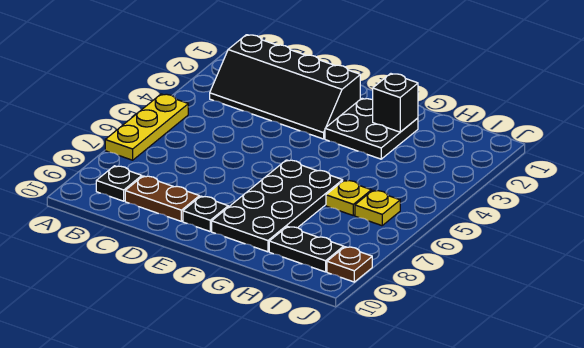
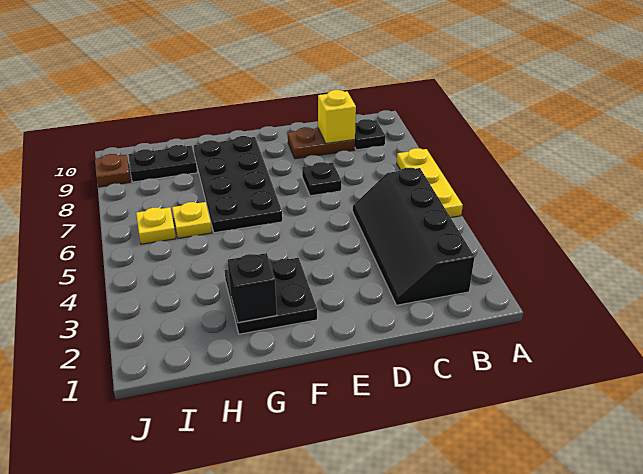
black slope B2:E3 level 1 top 2 -> black slope B2:C5 level 1 top B
none -> yellow brick C9 level 2
black plate E9 level 1 -> black plate D7 level 1

